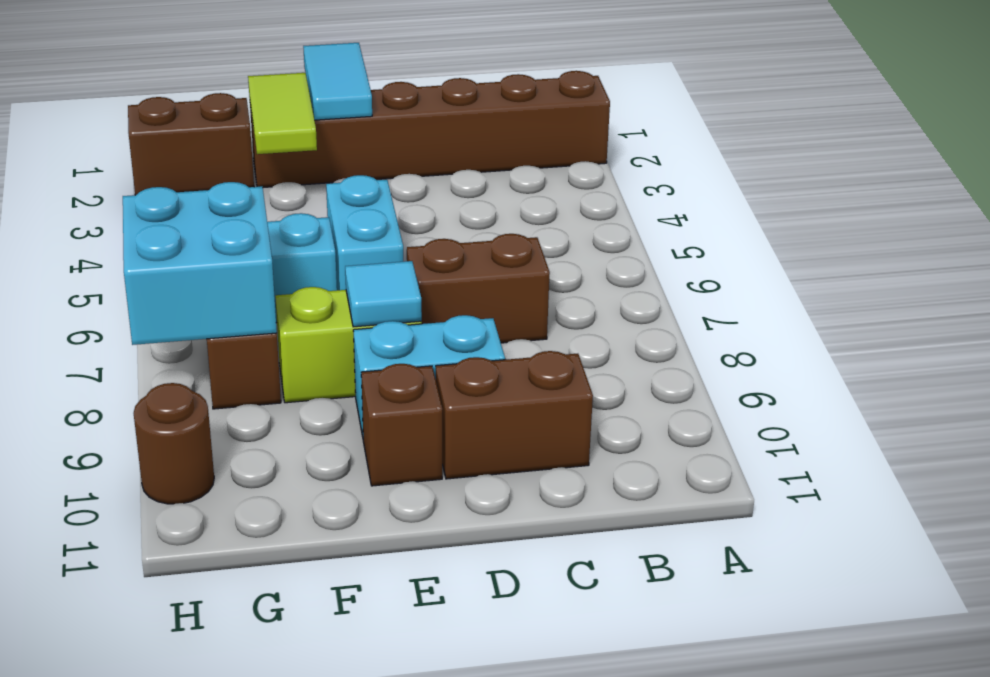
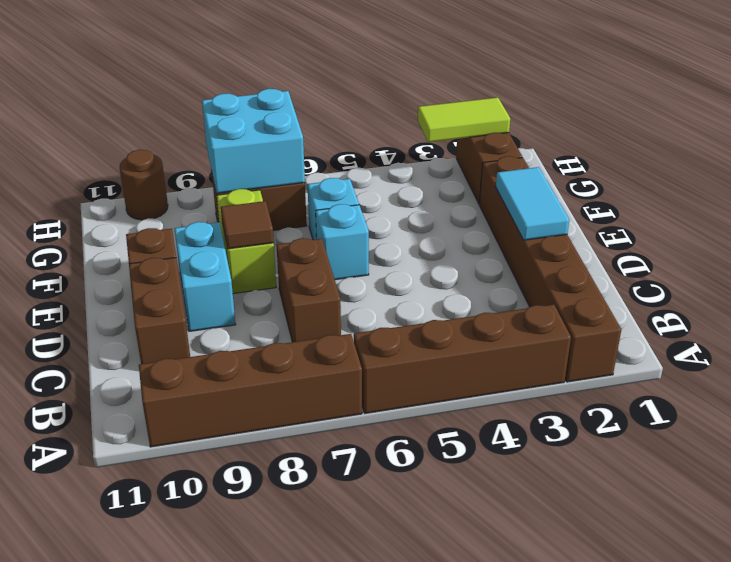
none -> brown brick A3:A6 level 1
none -> brown brick A7:A10 level 1
cyan tile E1:E2 level 2 -> cyan tile D2:E2 level 2
cyan brick E5:E6 level 1 -> cyan brick E6 level 1
cyan tile E8 level 2 -> brown tile E8 level 2
lime tile F2:F3 level 2 -> lime tile H2:H3 level 2

